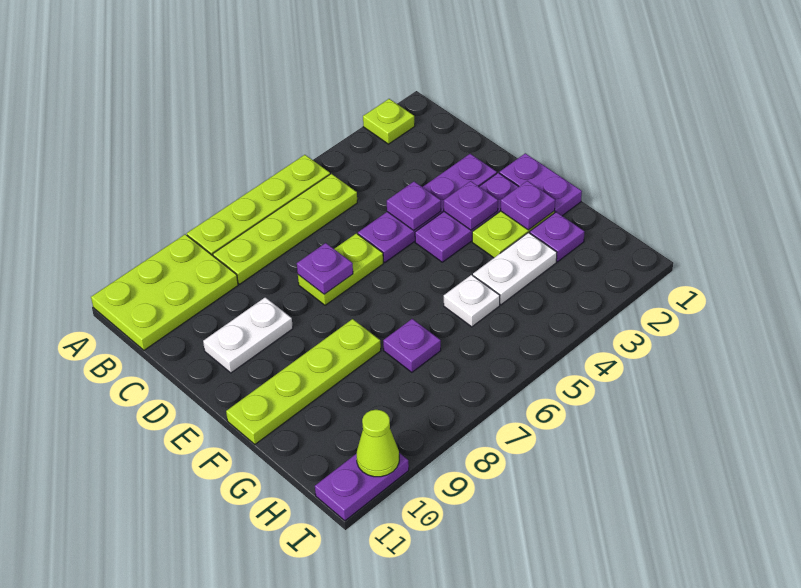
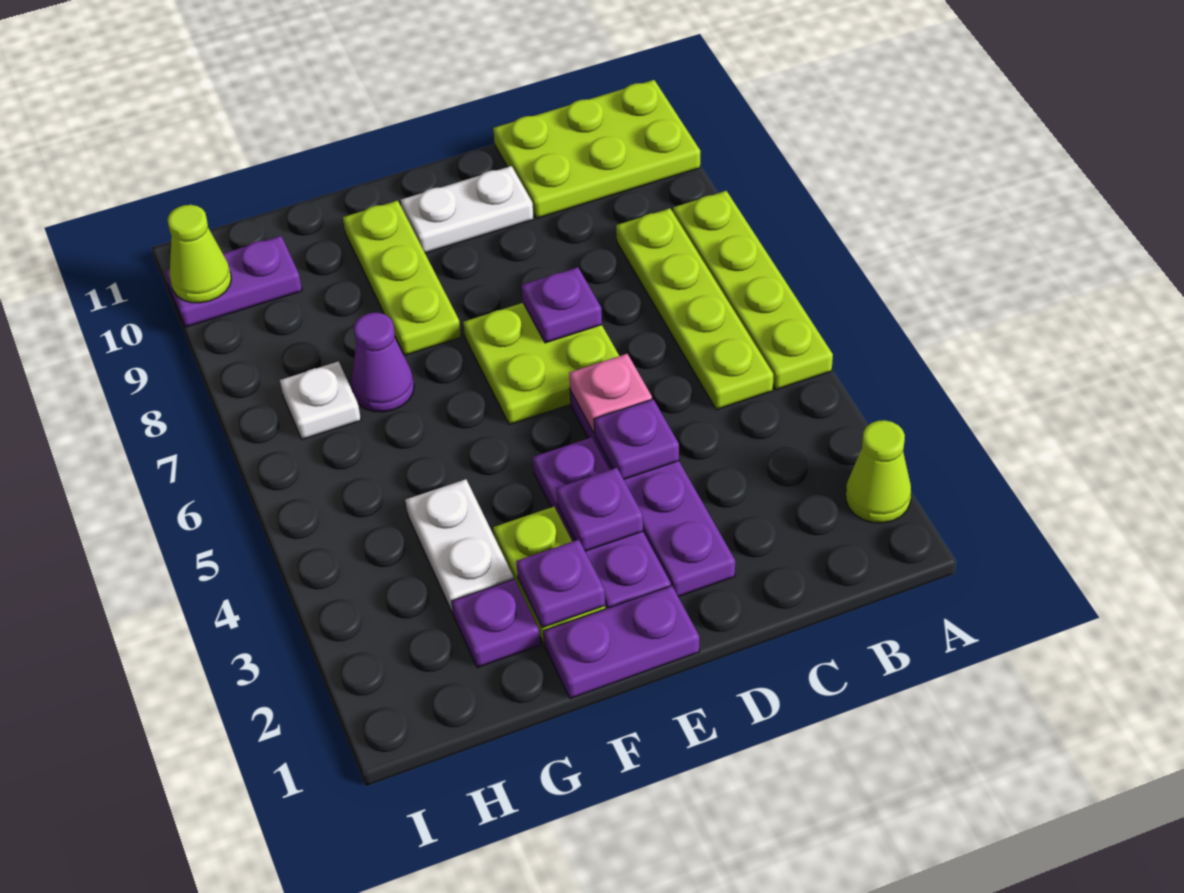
lime plate A2 level 1 -> lime cone A2 level 1
lime plate A9:B11 level 1 -> lime plate A10:C11 level 1
none -> pink plate D5 level 2
lime plate D6:D7 level 1 -> lime plate D6:E7 level 1
white plate D9:D10 level 1 -> white plate D10:E10 level 1
lime plate F8:F11 level 1 -> lime plate F8:F10 level 1
white plate G5 level 1 -> white plate H7 level 1
purple plate G7 level 1 -> purple cone G7 level 1
purple plate I10:I11 level 1 -> purple plate H10:I10 level 1

